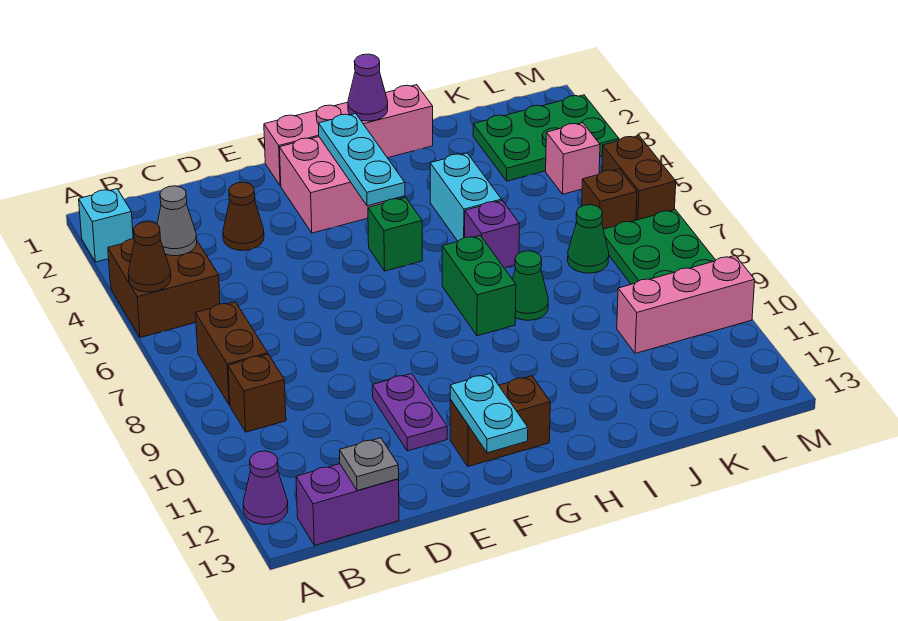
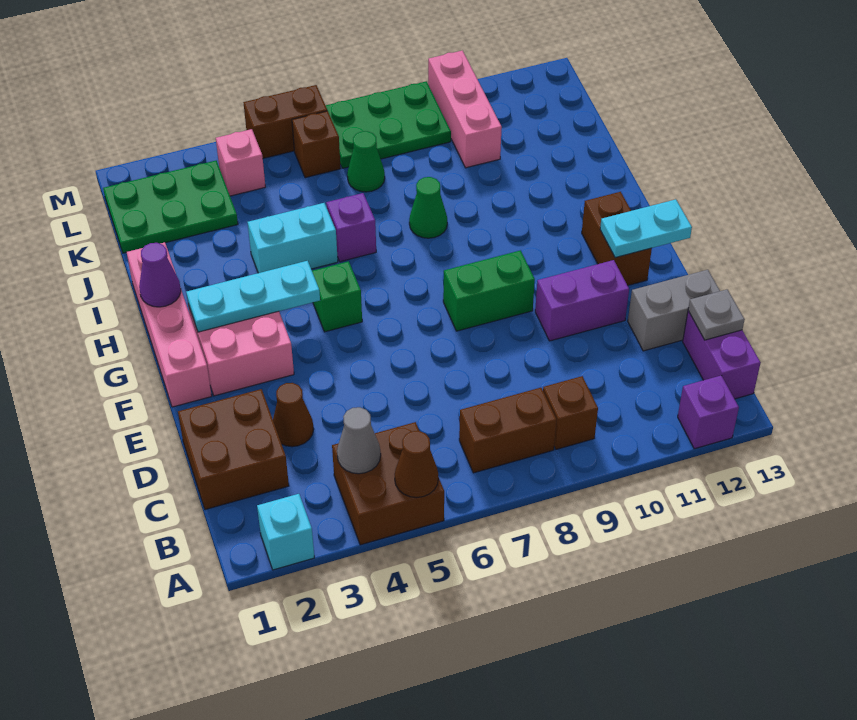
purple cone A12 level 1 -> purple brick A12 level 1
none -> brown brick C1:D2 level 1
none -> grey brick D12:D13 level 1
purple plate E10:E11 level 1 -> purple brick E10:E11 level 1
green brick H7:H8 level 1 -> green brick F8:F9 level 1
green plate K2:M3 level 1 -> green plate K1:L3 level 1

